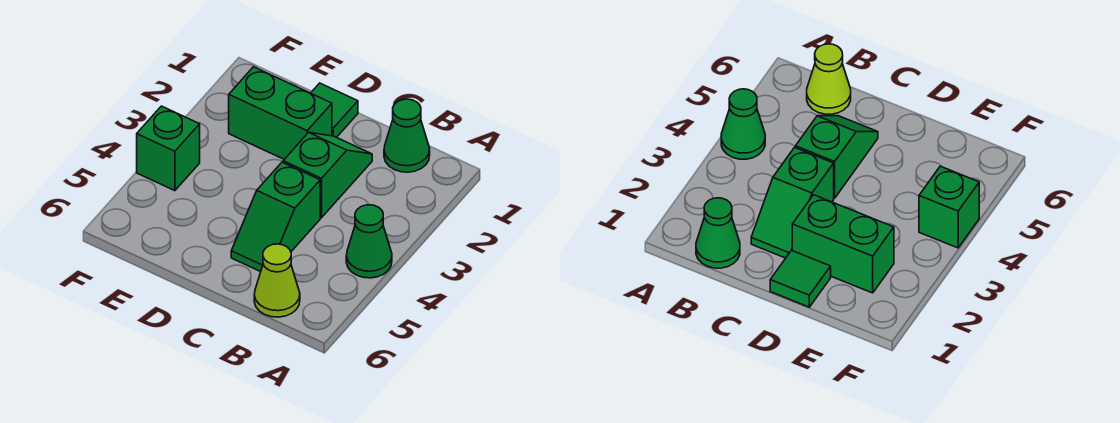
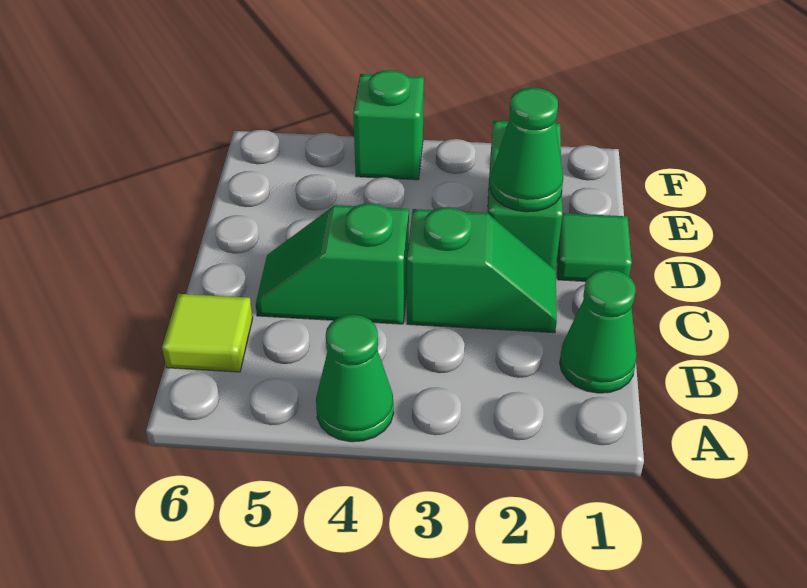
lime cone B6 level 1 -> lime tile B6 level 1
none -> green cone D2 level 2

